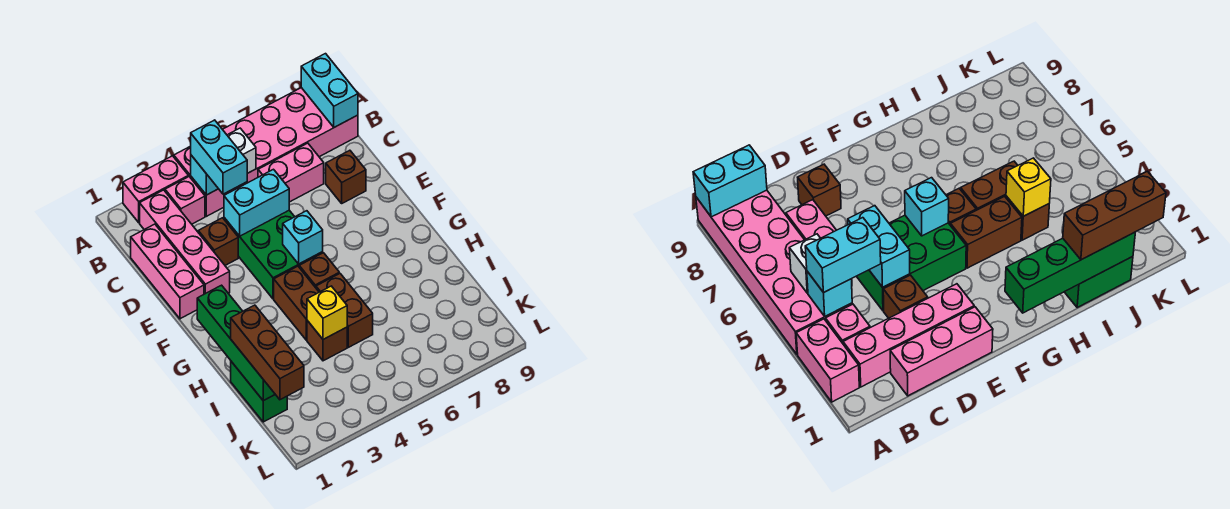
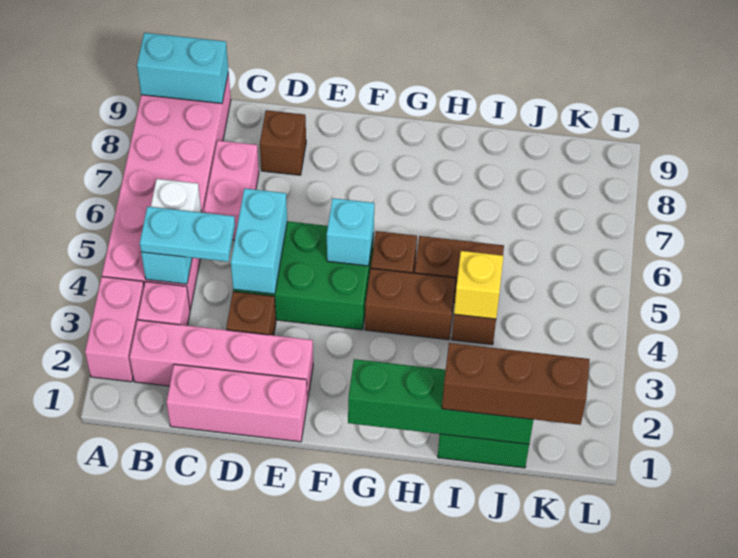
cyan brick B4:C4 level 3 -> cyan plate B4:C4 level 3

